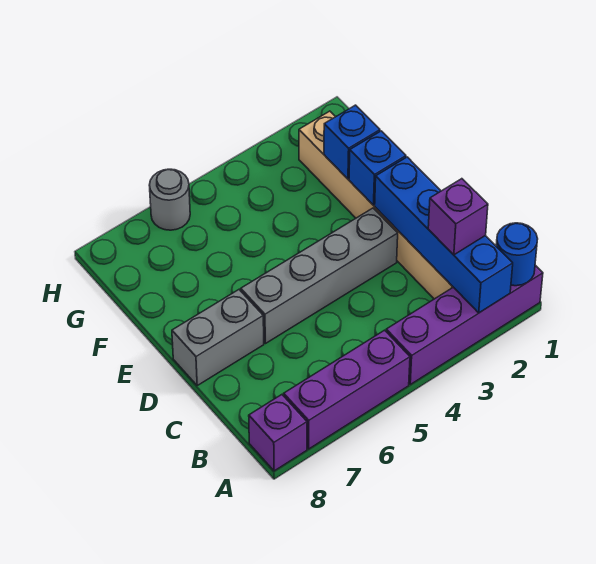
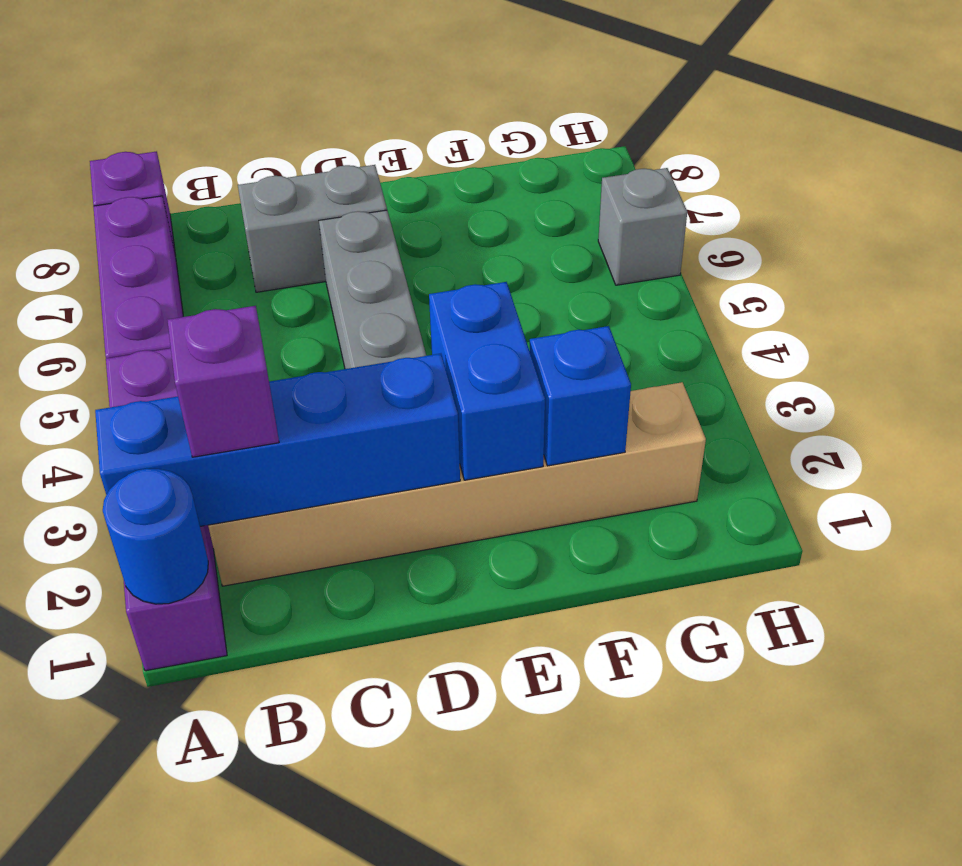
grey brick D7:D8 level 1 -> grey brick C7:D7 level 1
blue brick E2 level 2 -> blue brick E2:E3 level 2
grey round brick H6 level 1 -> grey brick H6 level 1

